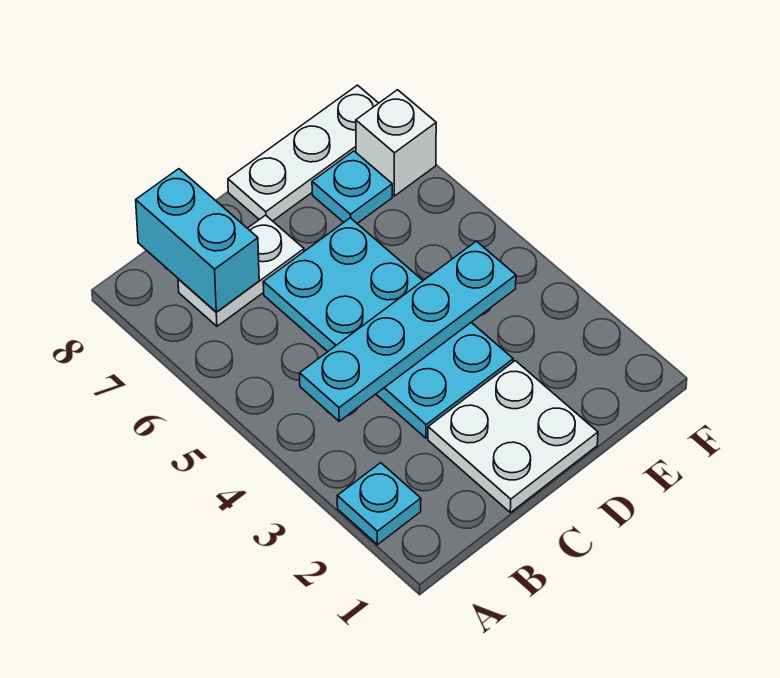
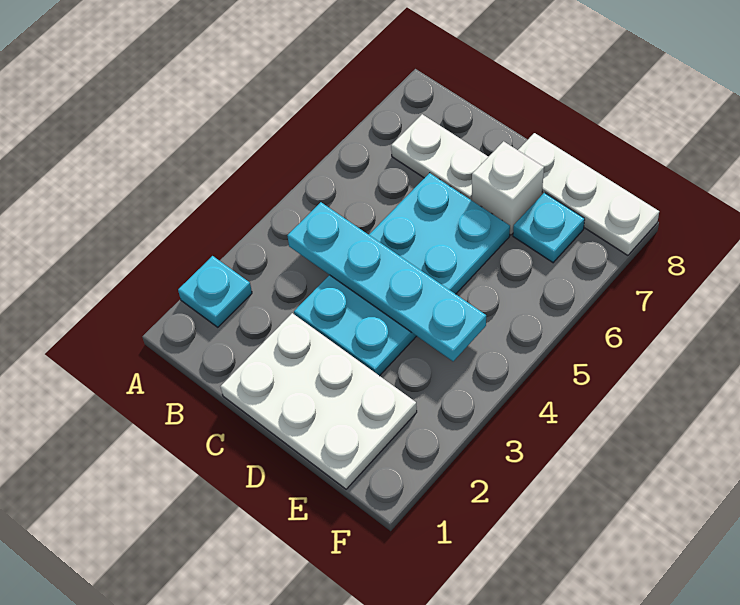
cyan brick B7:B8 level 2 -> none
white plate C1:D2 level 1 -> white plate C1:E2 level 1
white brick F7 level 1 -> white brick D7 level 1

